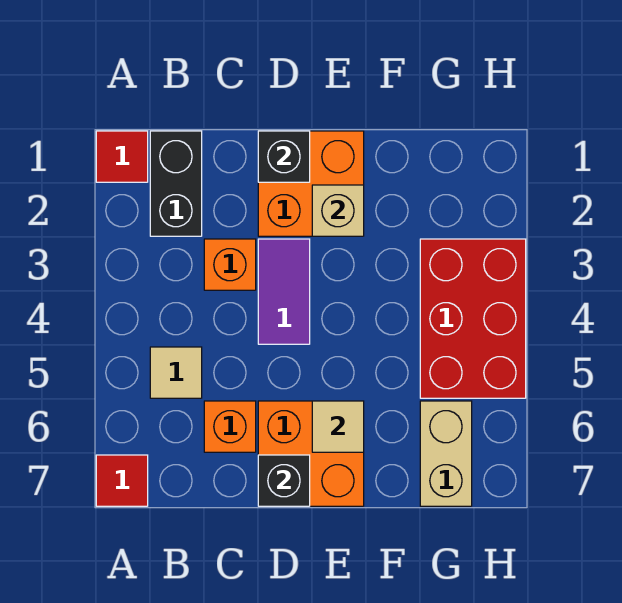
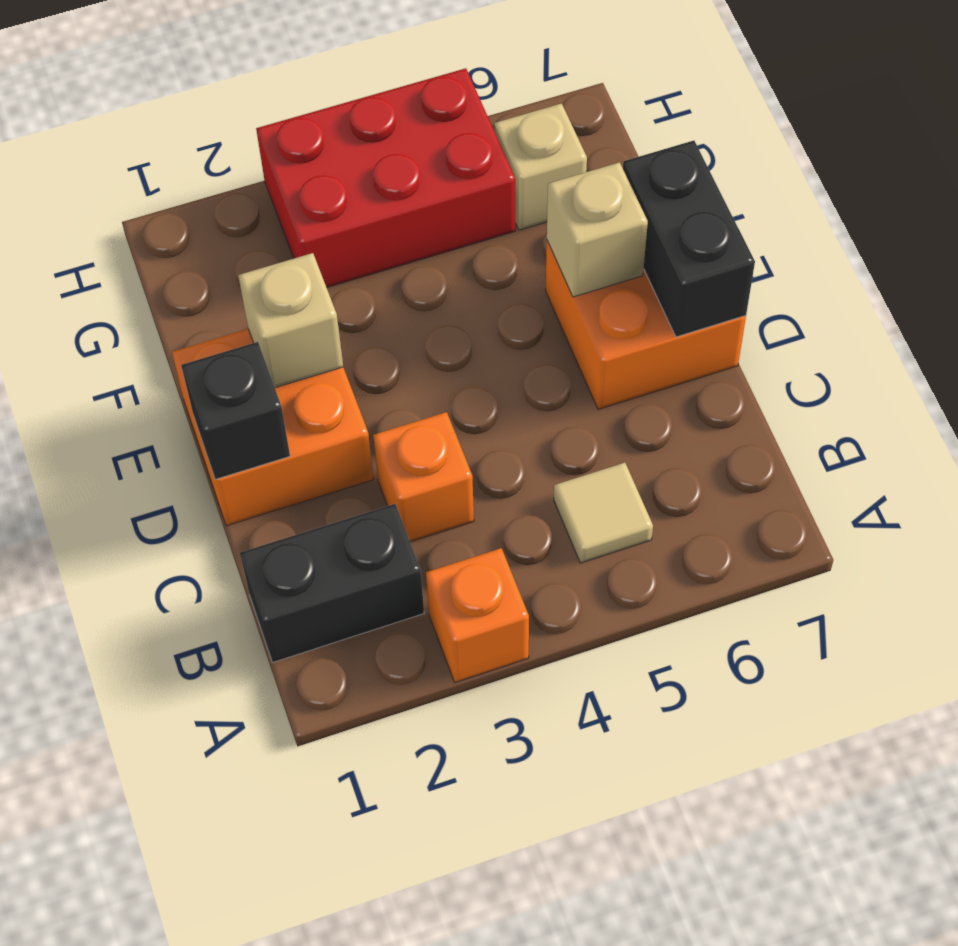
red tile A1 level 1 -> none
red tile A7 level 1 -> none
orange brick C6 level 1 -> orange brick A3 level 1
purple tile D3:D4 level 1 -> none
black brick D7 level 2 -> black brick D7:E7 level 2
tan tile E6 level 2 -> tan brick E6 level 2
tan brick G6:G7 level 1 -> tan brick G6 level 1

